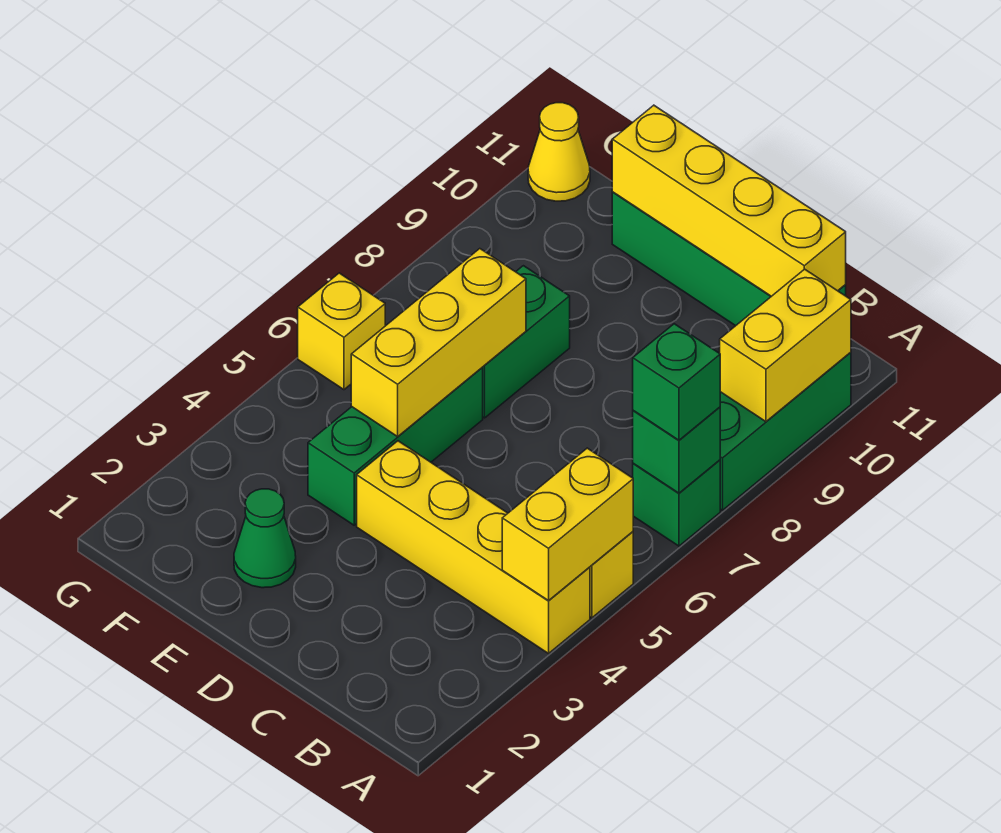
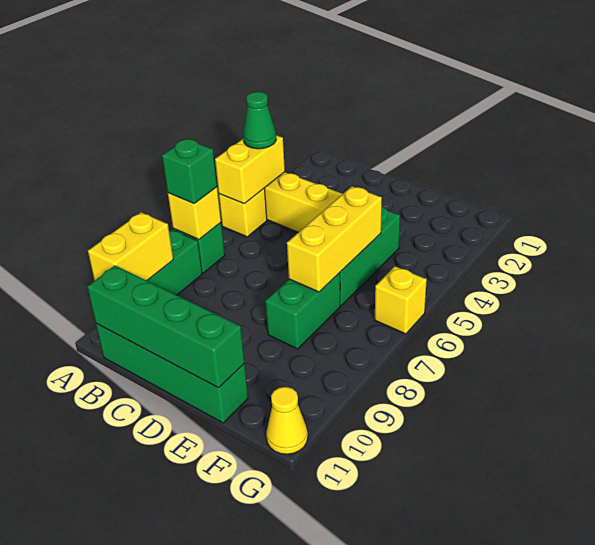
green brick A7 level 2 -> yellow brick A7 level 2
yellow brick B11:E11 level 2 -> green brick B11:E11 level 2
green cone E2 level 1 -> green cone A4 level 3

